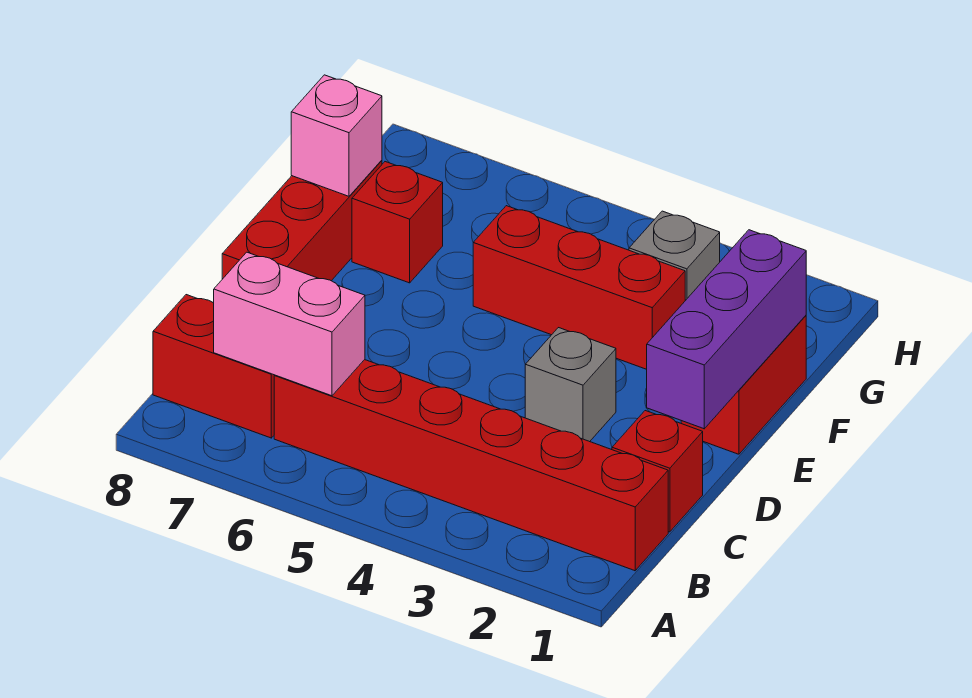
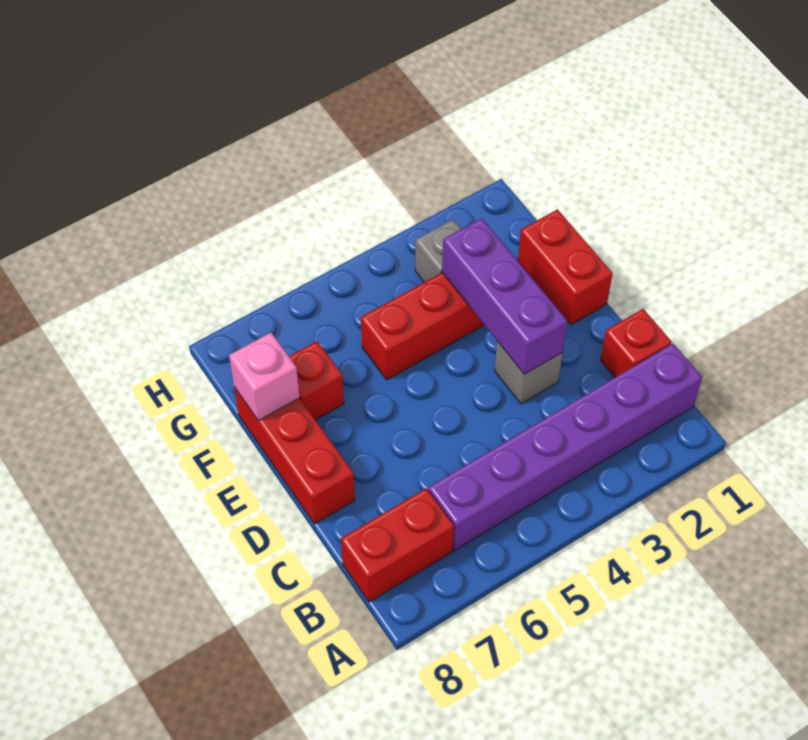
red brick B1:B6 level 1 -> purple brick B1:B6 level 1
pink brick B6:B7 level 2 -> none
purple brick D1:F1 level 2 -> purple brick D3:F3 level 2

